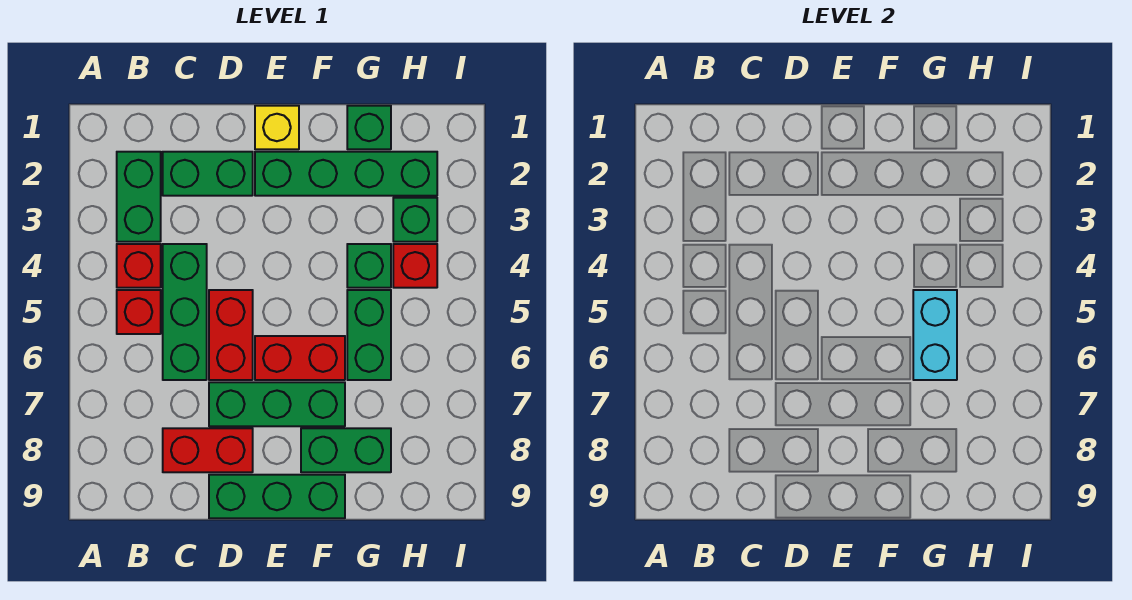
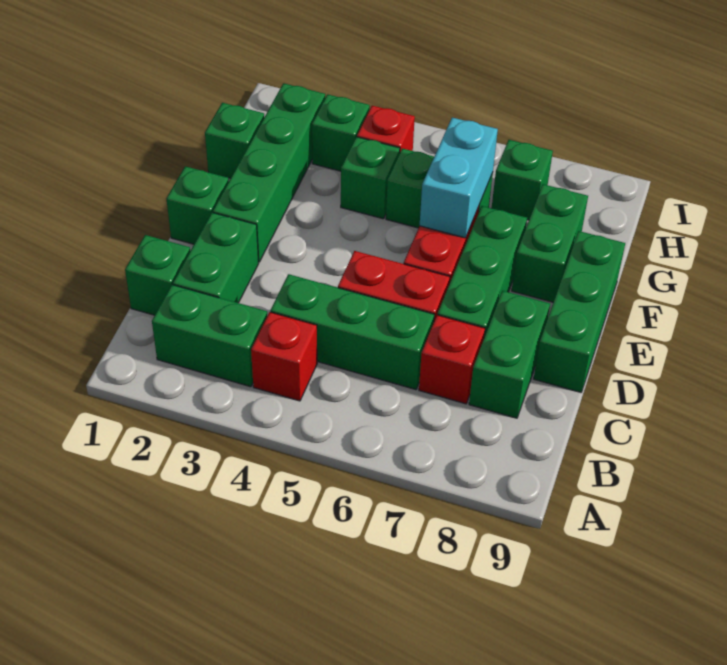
red brick B5 level 1 -> red brick C7 level 1
none -> green brick C1 level 1
red brick C8:D8 level 1 -> green brick C8:D8 level 1
yellow brick E1 level 1 -> green brick E1 level 1
cyan brick G5:G6 level 2 -> cyan brick F6:G6 level 2
none -> green brick H7 level 1

